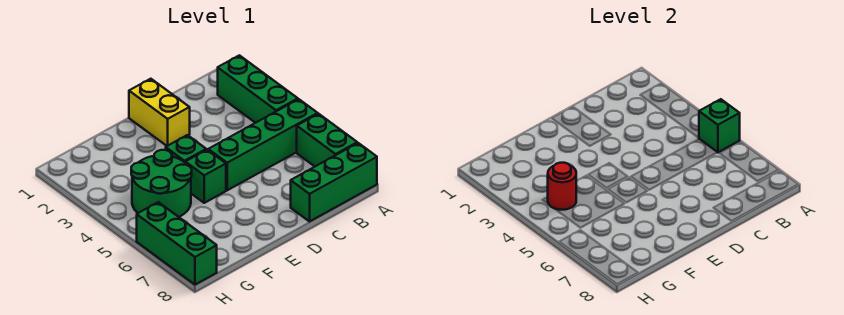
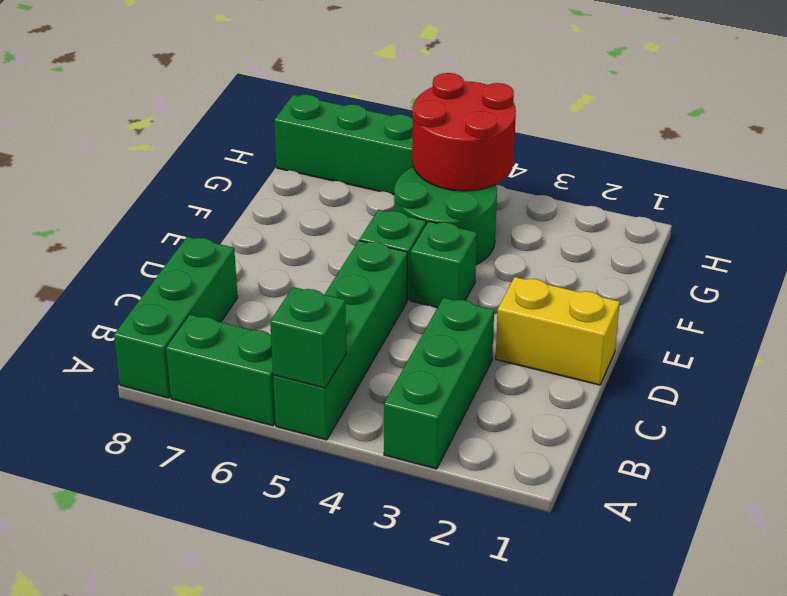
green brick A2:A4 level 1 -> green brick A3:C3 level 1
red round brick G4 level 2 -> red round brick G4:H5 level 2

